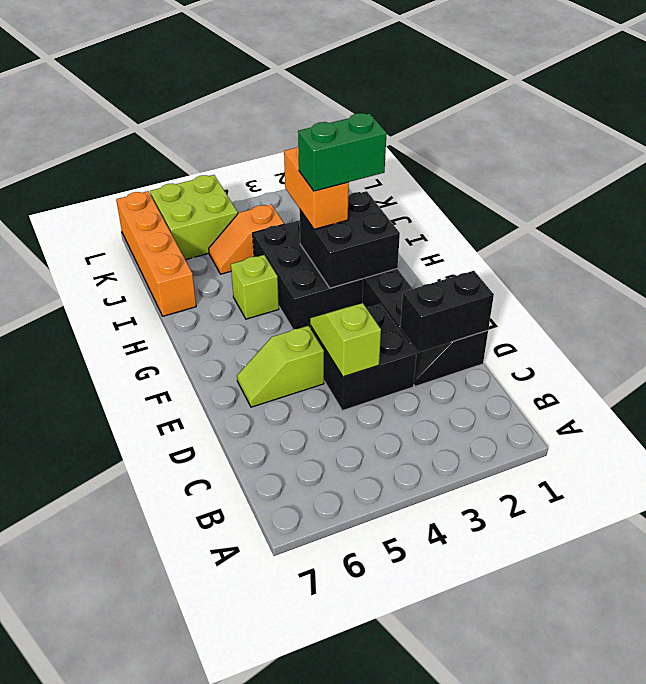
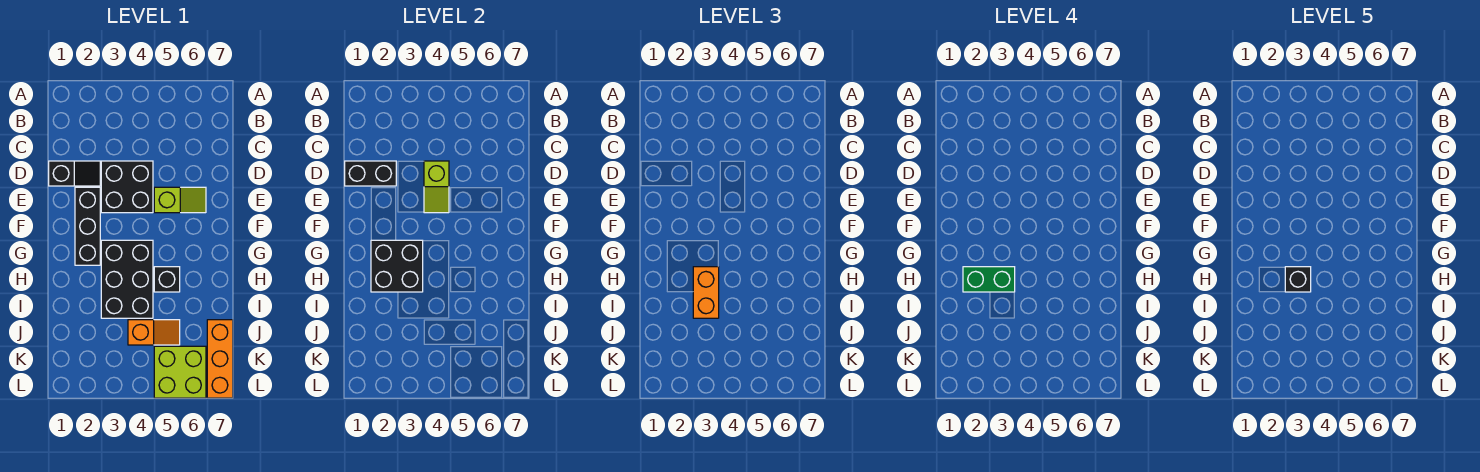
none -> black brick H3 level 5
lime brick H5 level 1 -> black brick H5 level 1
orange brick I7:L7 level 1 -> orange brick J7:L7 level 1

